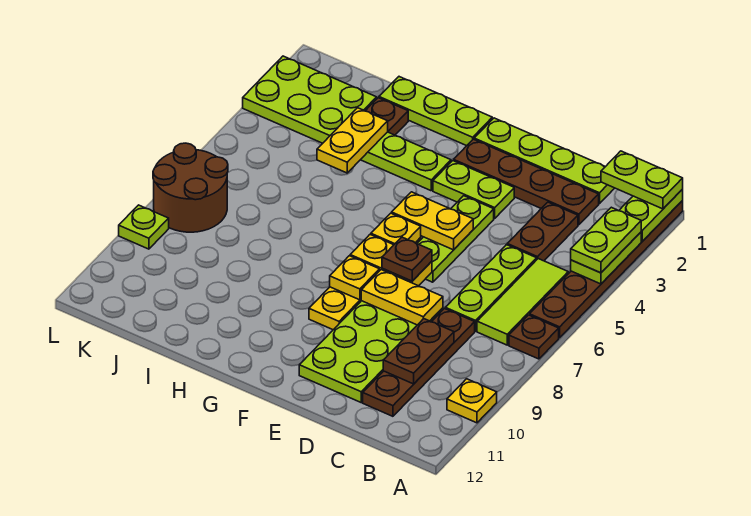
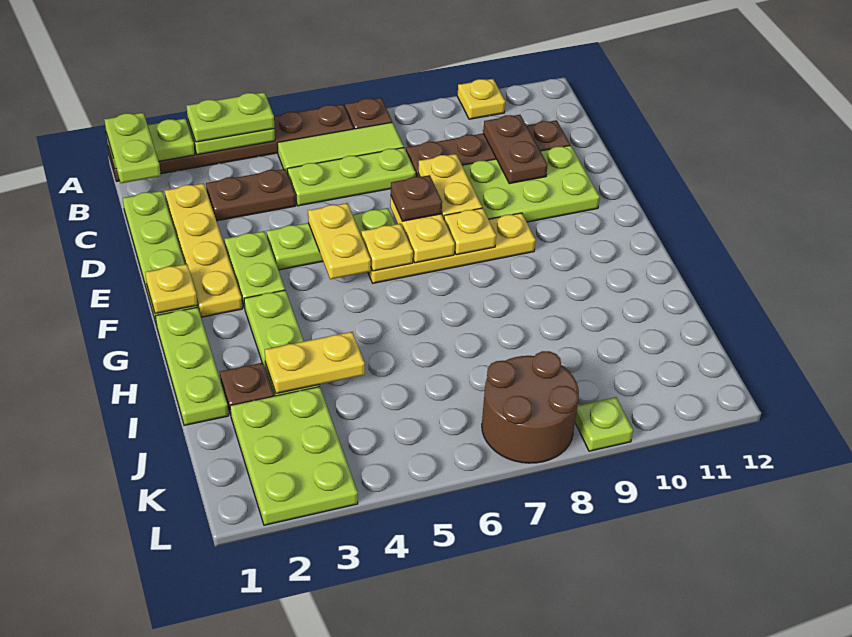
brown plate C2:F2 level 1 -> yellow plate C2:F2 level 1
brown plate C9:C10 level 2 -> brown plate C10:D10 level 2
none -> yellow plate F1 level 2

